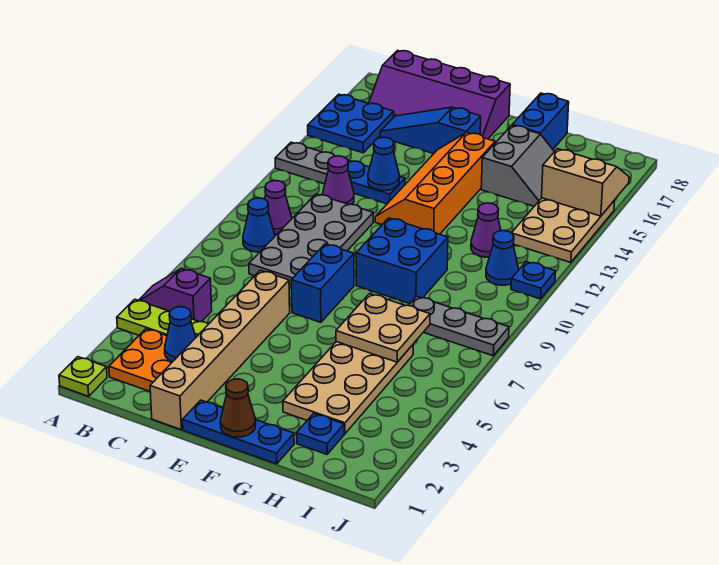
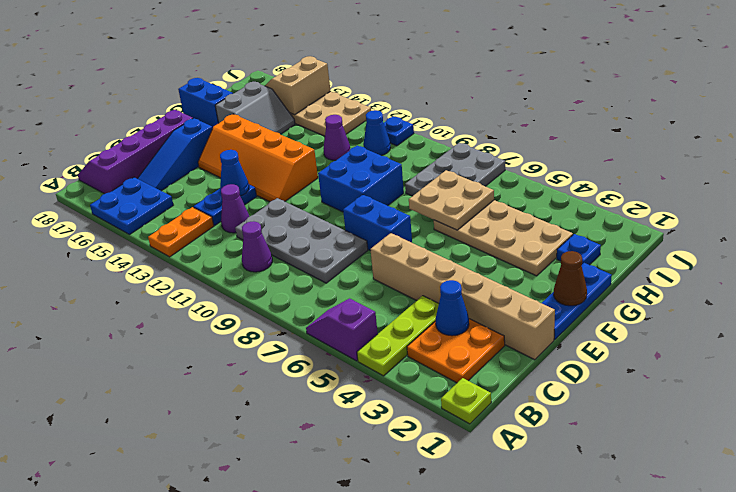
purple slope A5:B5 level 1 top B -> purple slope A5:A6 level 1 top 5
grey plate A13:B13 level 1 -> orange plate A13:B13 level 1
blue cone B9 level 1 -> none
purple slope B17:E18 level 1 top 18 -> purple slope B17:E18 level 1 top 17
grey slope G15:H16 level 1 top G -> grey slope G15:H16 level 1 top 16
grey plate H8:J8 level 1 -> grey plate H7:J8 level 1

